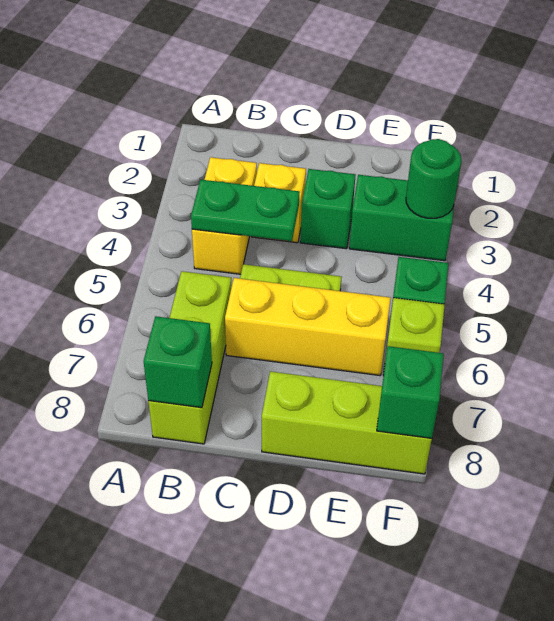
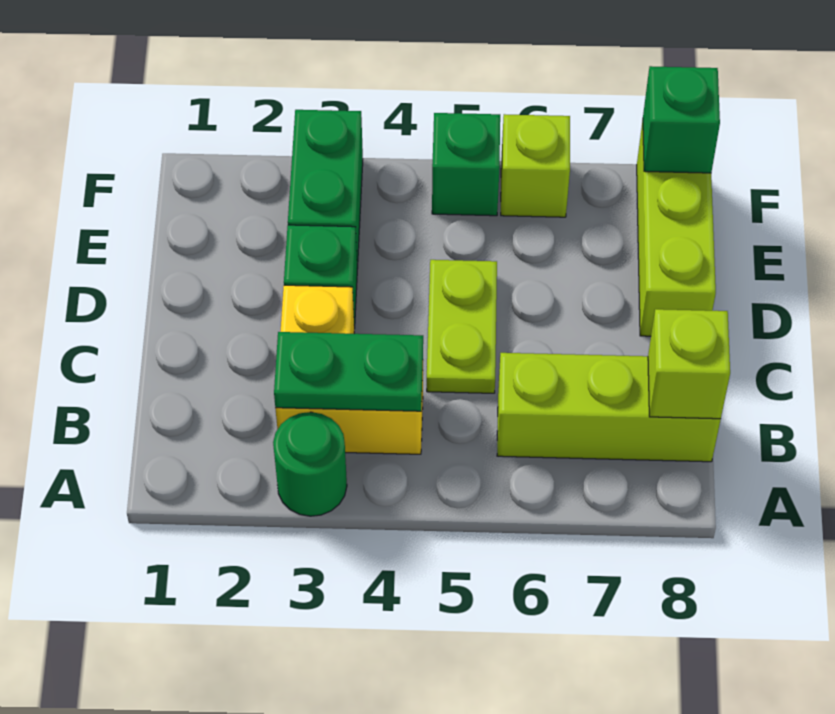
green plate B4:C4 level 2 -> green plate B3:B4 level 2
green brick B8 level 2 -> lime brick B8 level 2
yellow brick C6:E6 level 1 -> none
green round brick F3 level 2 -> green round brick A3 level 1

